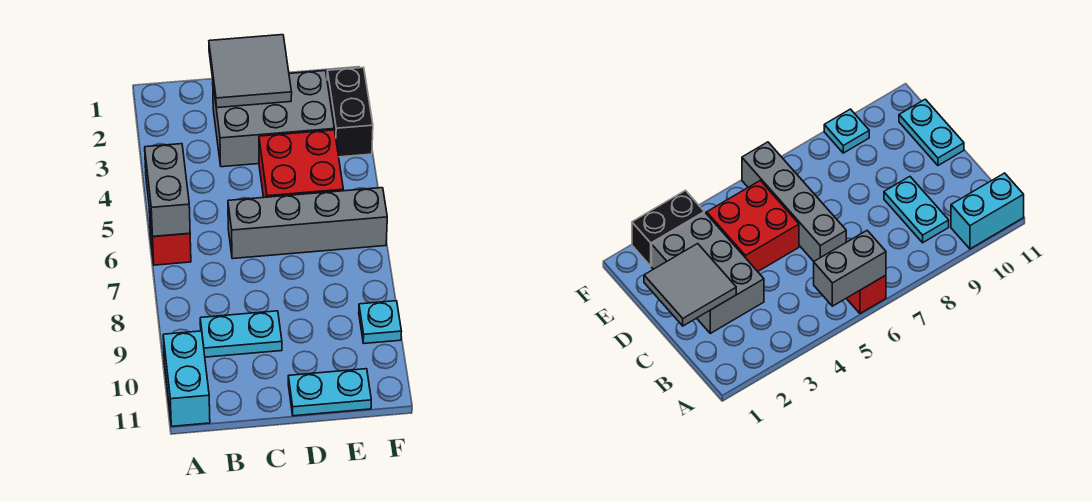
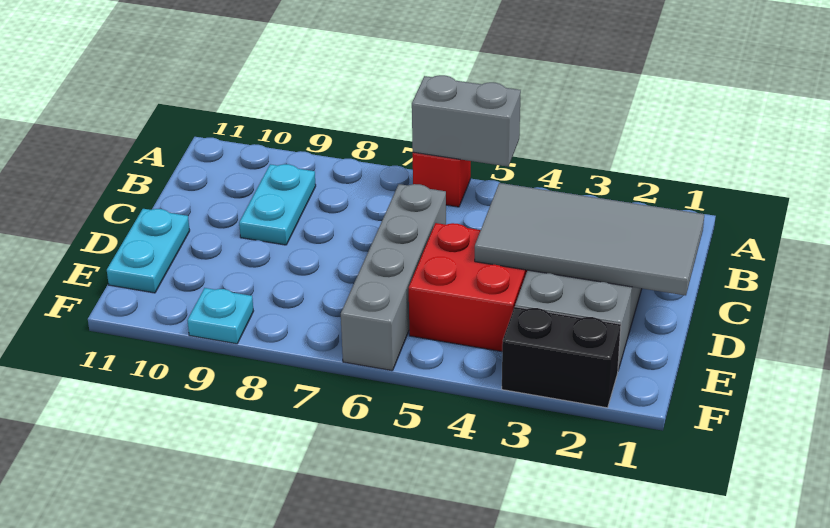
cyan brick A10:A11 level 1 -> none
grey tile C1:D2 level 2 -> grey tile C1:D4 level 2

